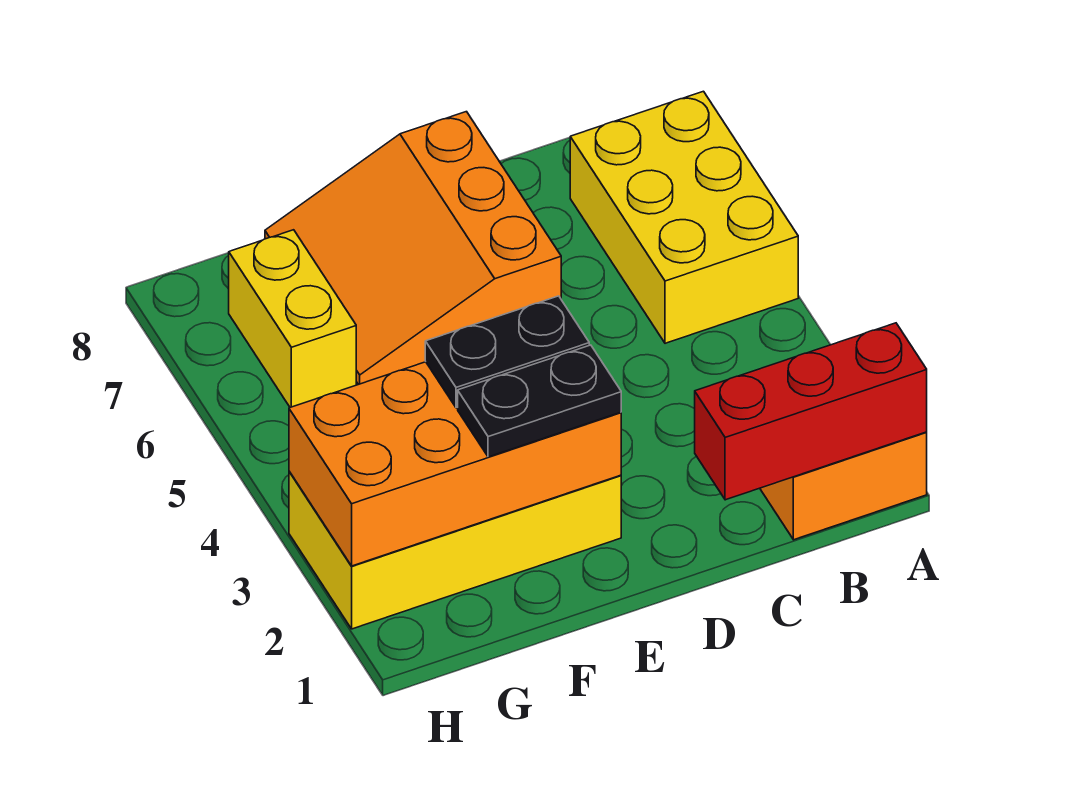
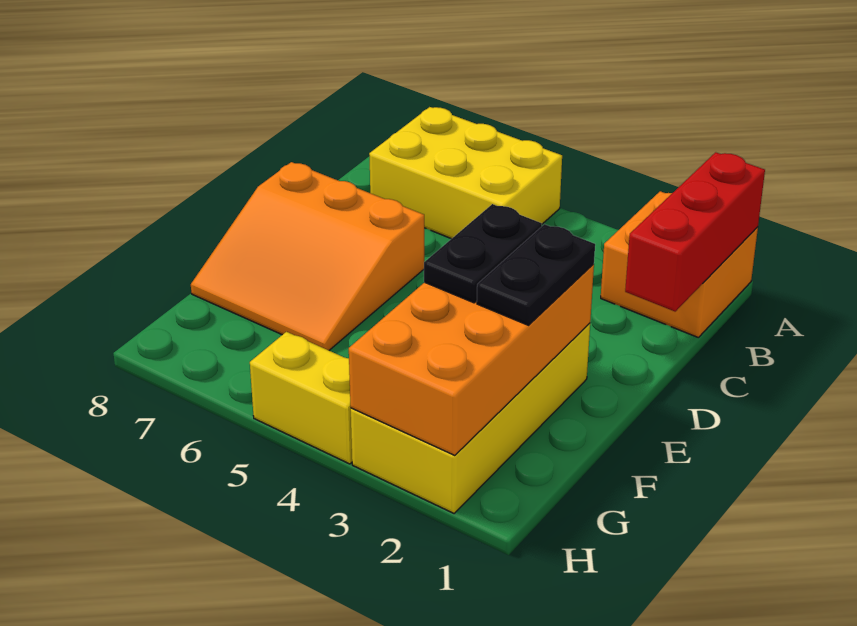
yellow brick G6:G7 level 1 -> yellow brick H4:H5 level 1

